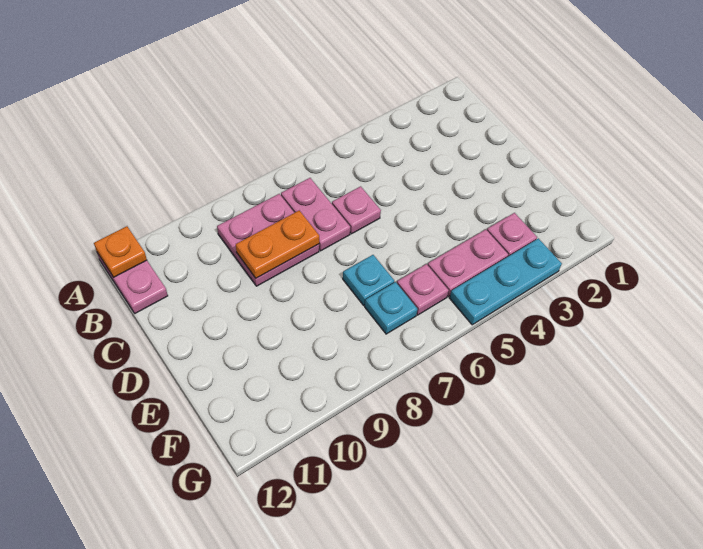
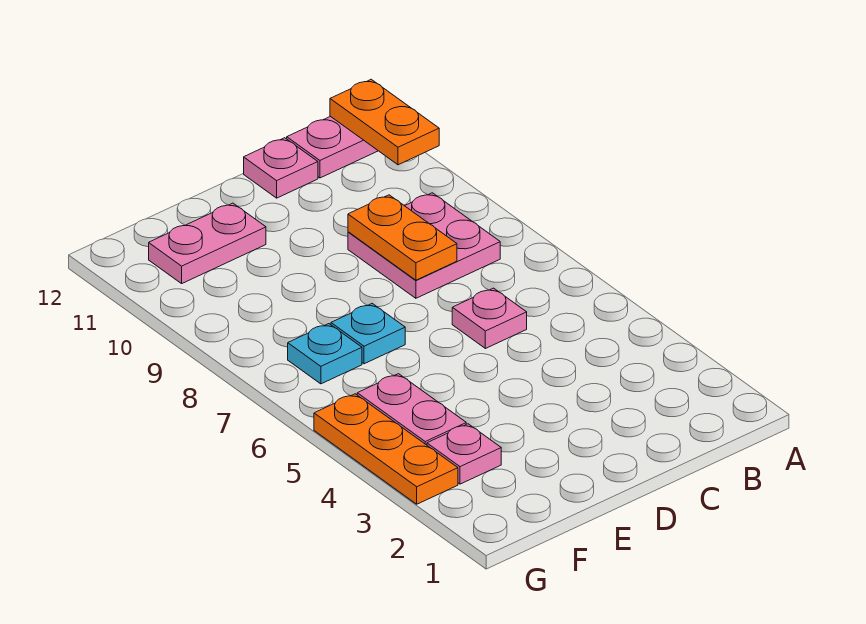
orange plate A12 level 2 -> orange plate A11:A12 level 2
pink plate B7:C7 level 1 -> pink plate E11:F11 level 1
pink plate F6 level 1 -> pink plate C12 level 1
cyan plate G3:G5 level 1 -> orange plate G3:G5 level 1

